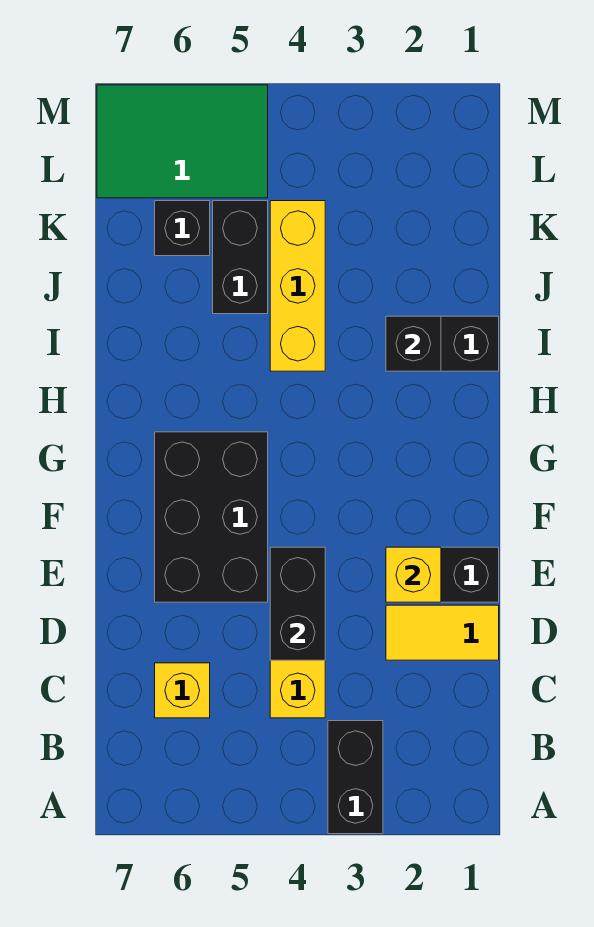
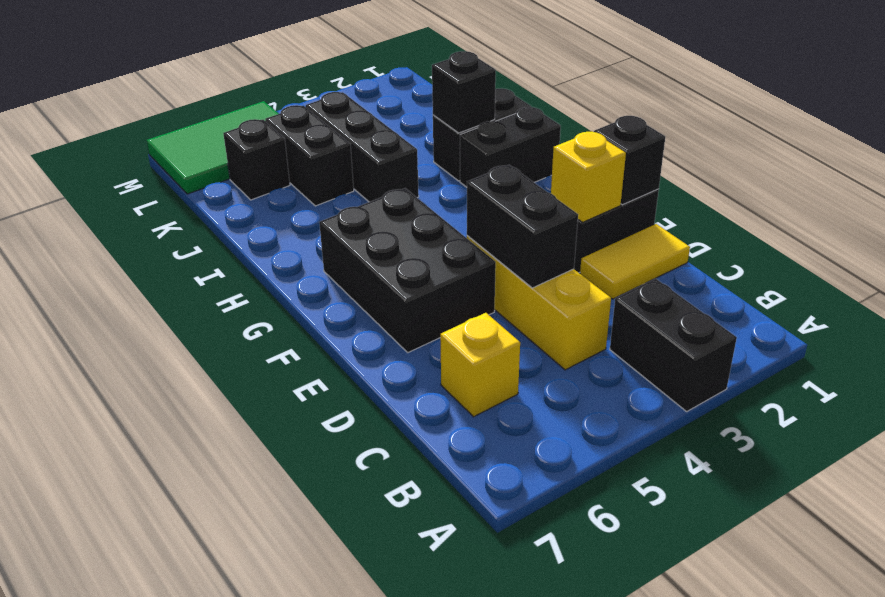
none -> black brick E1 level 2
none -> black brick H1:H2 level 1
yellow brick I4:K4 level 1 -> black brick I4:K4 level 1

